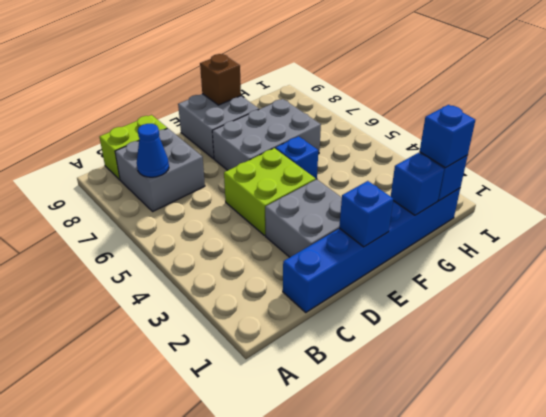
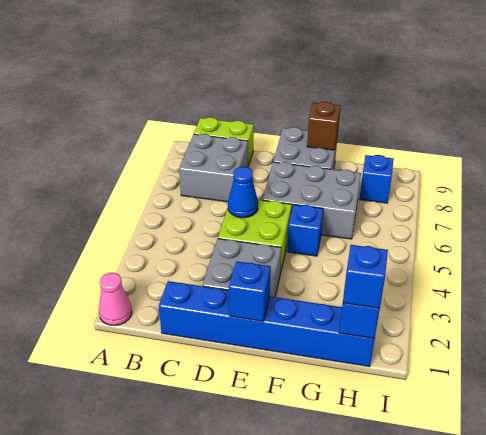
none -> pink cone A1 level 1
blue cone B7 level 2 -> blue cone D5 level 2
blue brick G1 level 2 -> blue brick H8 level 1

